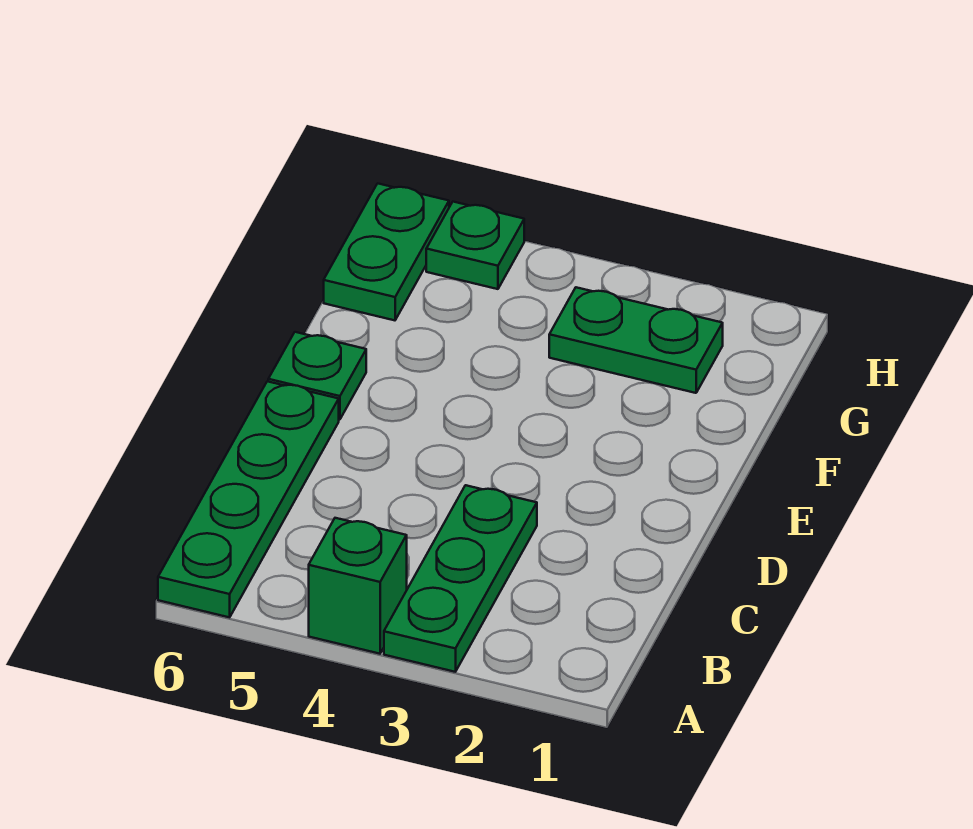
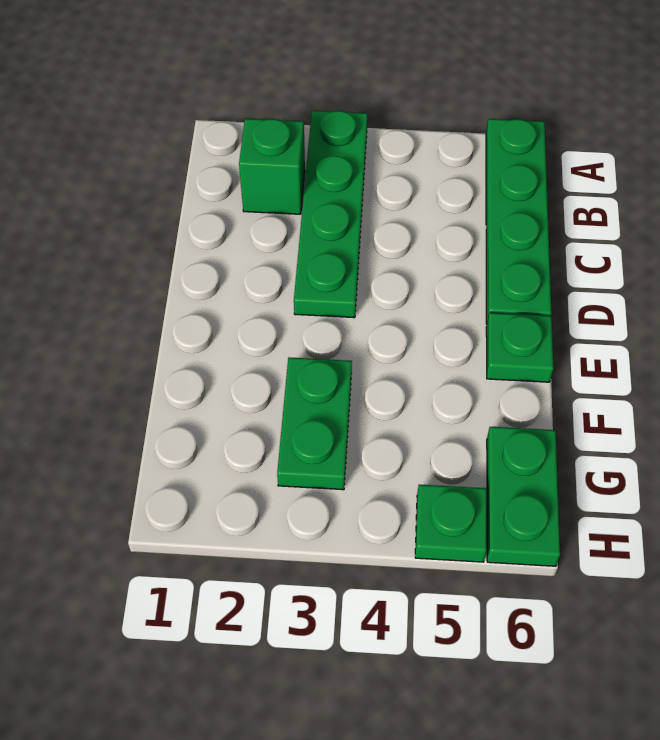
green plate A3:C3 level 1 -> green plate A3:D3 level 1
green brick A4 level 1 -> green brick B2 level 1
green plate G2:G3 level 1 -> green plate F3:G3 level 1

